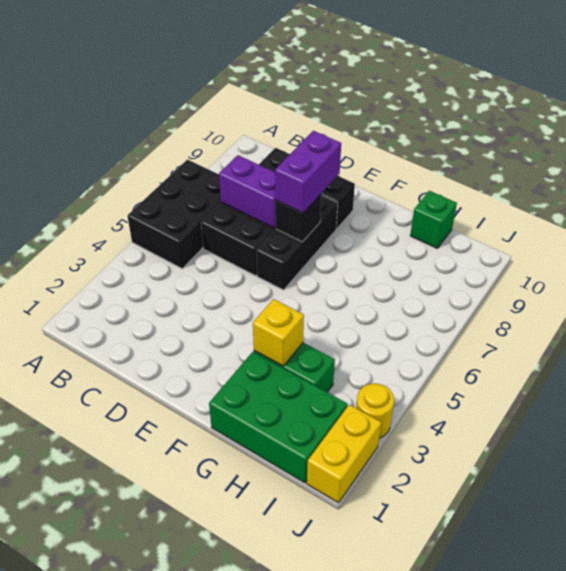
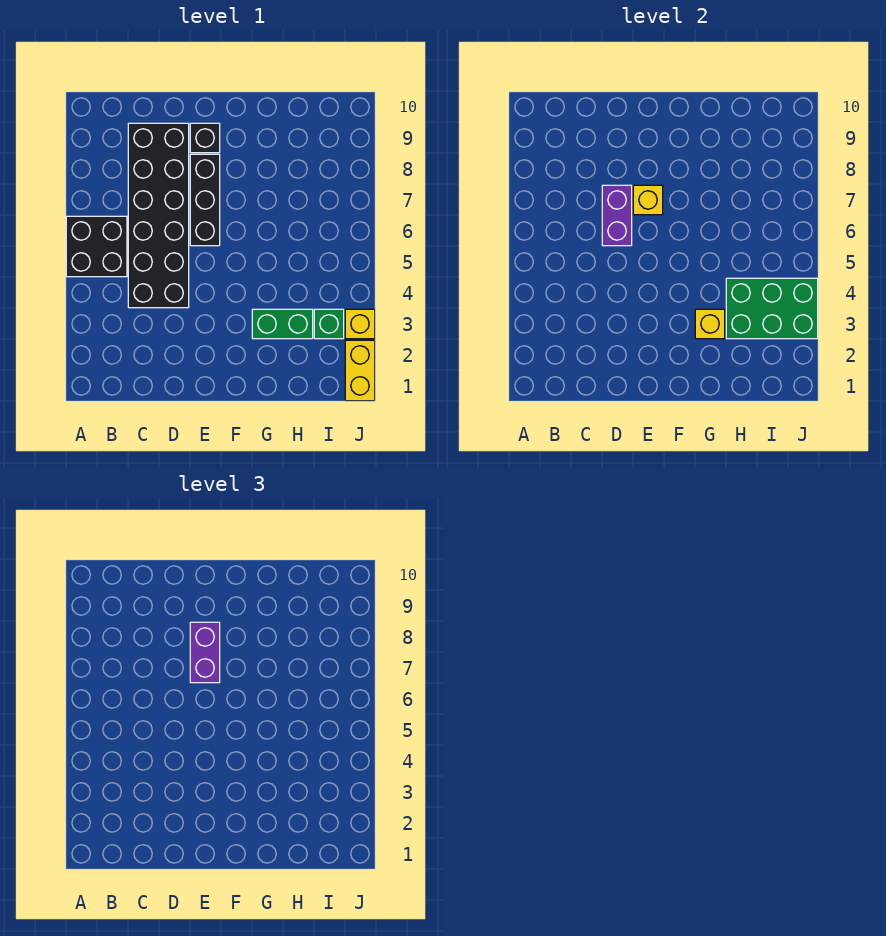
black brick A5:B7 level 1 -> black brick A5:B6 level 1
black brick C6:D9 level 1 -> black brick C4:D9 level 1
purple brick C7:D7 level 2 -> purple brick D6:D7 level 2
black brick E7 level 2 -> yellow brick E7 level 2
green brick G1:I2 level 1 -> green brick H3:J4 level 2
green brick H10 level 1 -> green brick I3 level 1
yellow round brick J3 level 1 -> yellow brick J3 level 1

